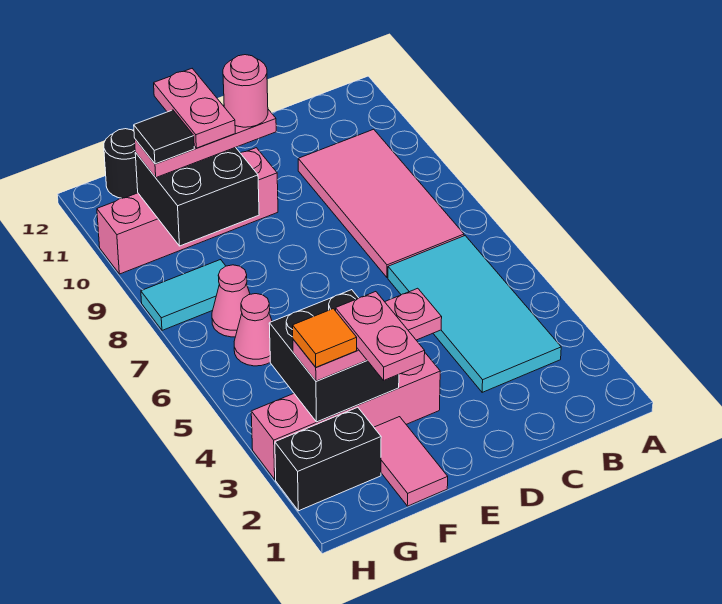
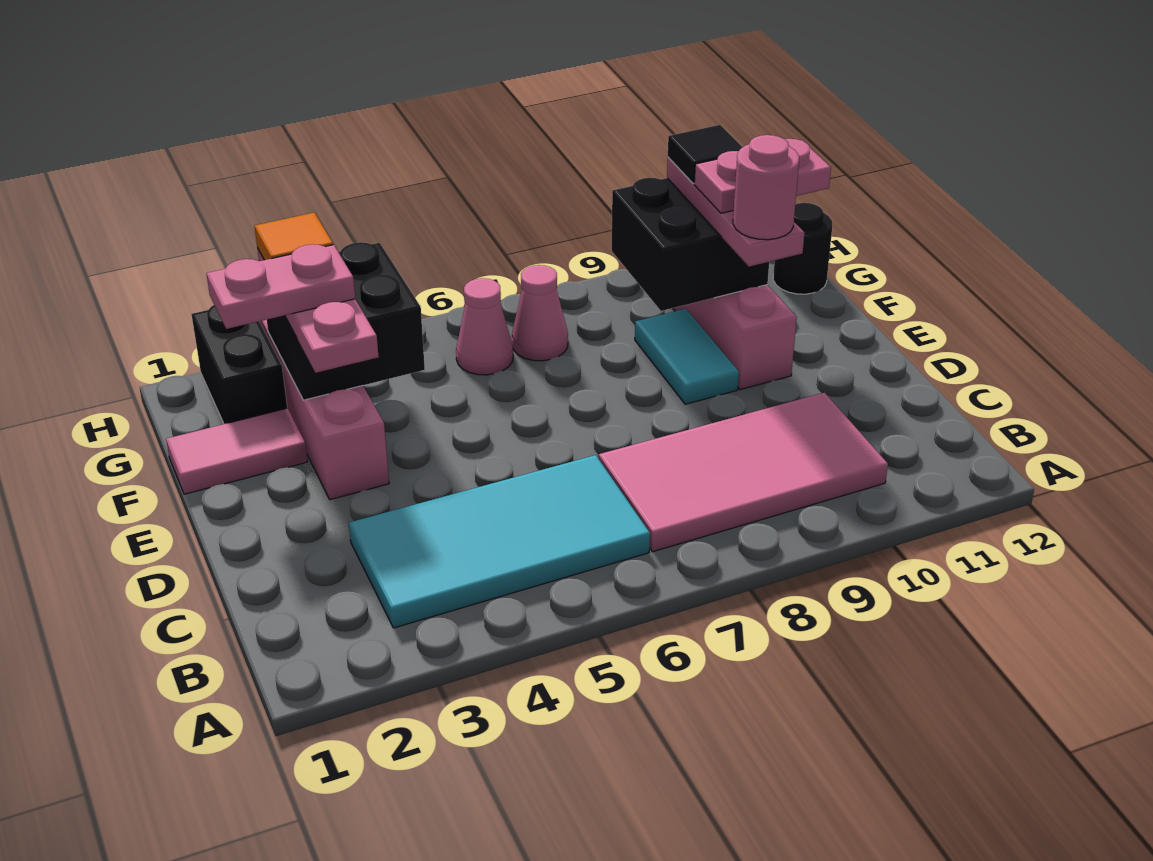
cyan tile G8:H8 level 1 -> cyan tile E9:F9 level 1

